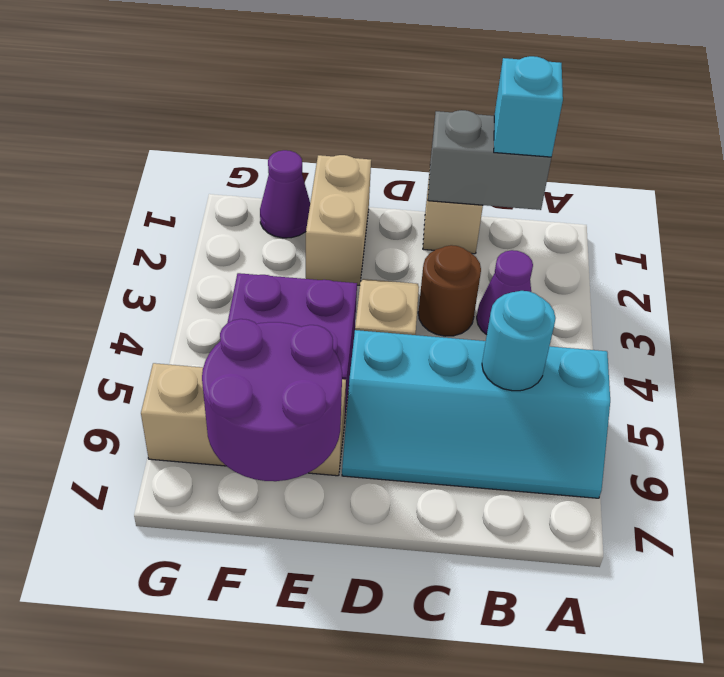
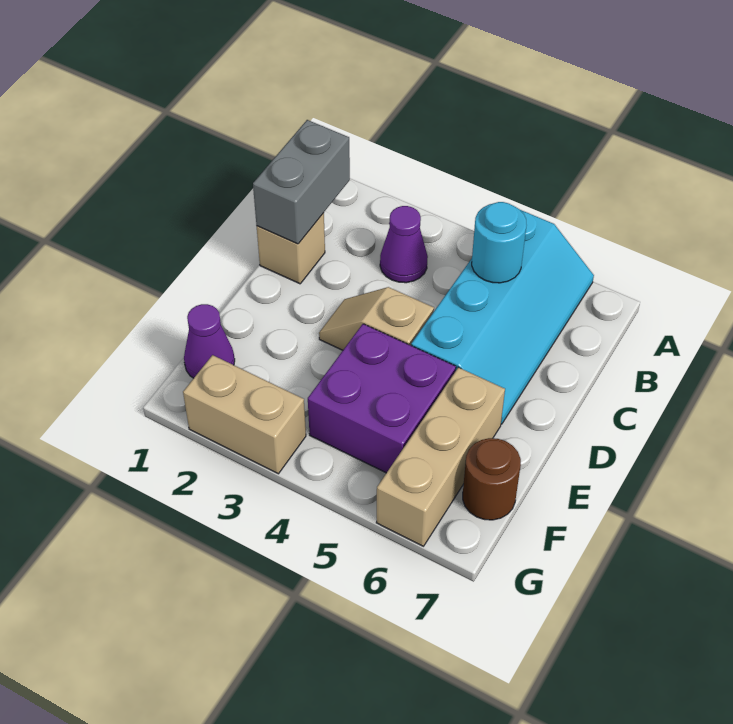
cyan brick B1 level 3 -> none
brown round brick C3 level 1 -> brown round brick F7 level 1
tan brick E1:E2 level 1 -> tan brick G2:G3 level 1
purple round brick E6:F7 level 2 -> none

